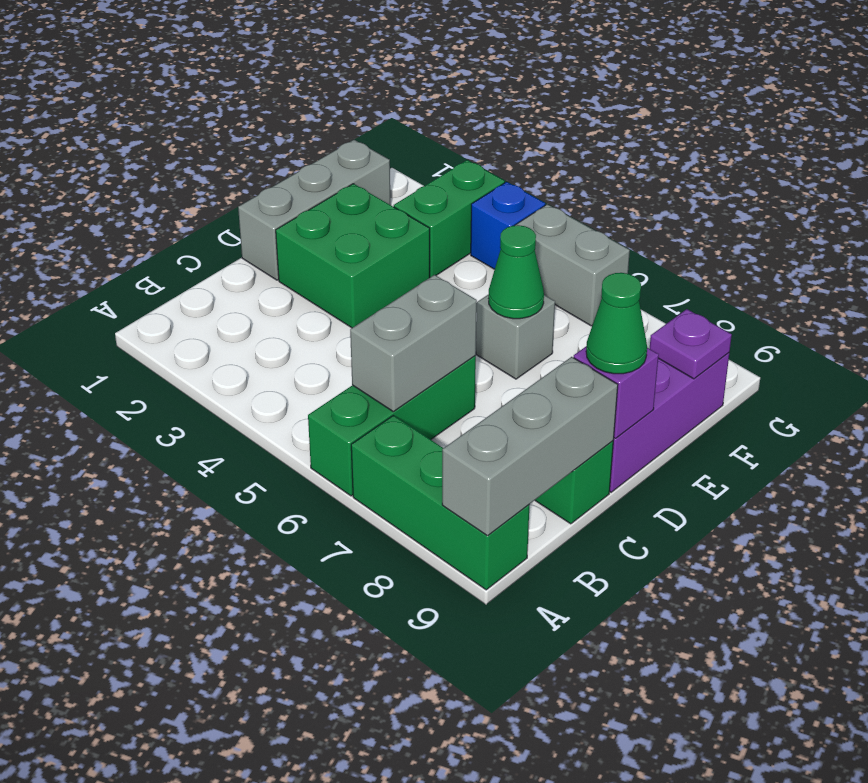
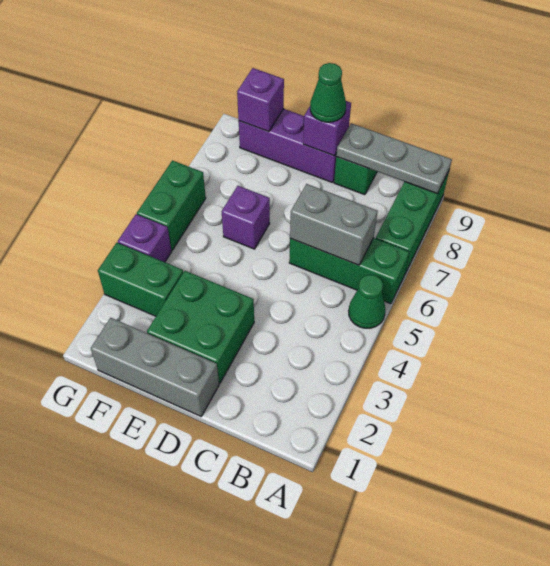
grey brick A9:C9 level 2 -> grey plate A9:C9 level 2
grey brick E6 level 1 -> purple brick E6 level 1
green cone E6 level 2 -> green cone A5 level 1
purple plate F9 level 2 -> purple brick F9 level 2
blue brick G4 level 1 -> purple brick G4 level 1
grey brick G5:G6 level 1 -> green brick G5:G6 level 1

